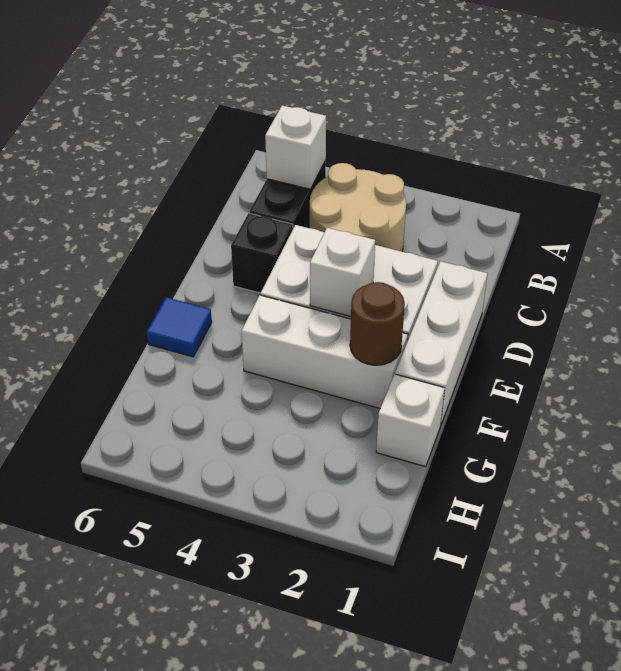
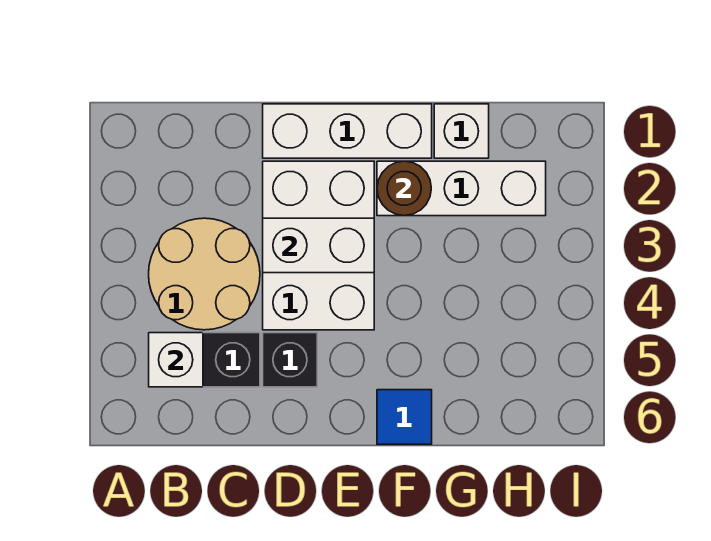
white brick E3 level 2 -> white brick D3:E3 level 2
white brick F2:F4 level 1 -> white brick F2:H2 level 1

